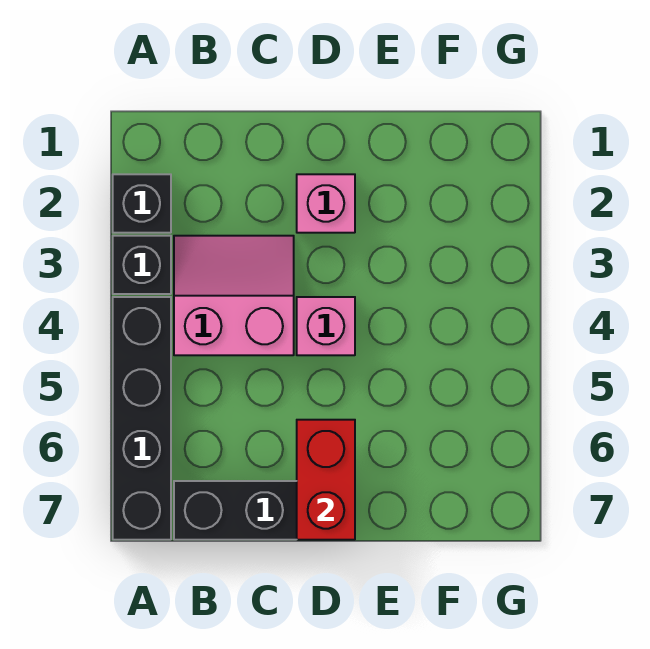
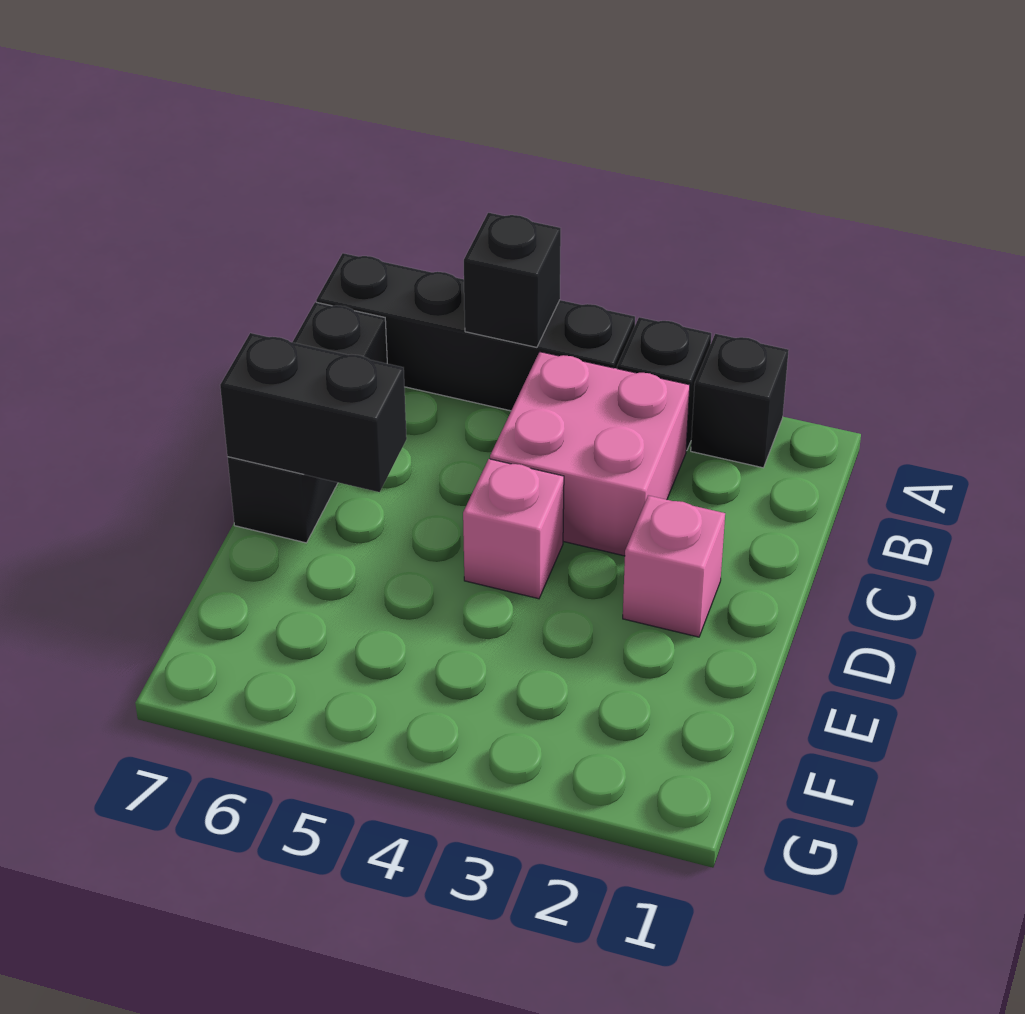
none -> black brick A5 level 2
pink slope B3:C4 level 1 top 4 -> pink brick B3:C4 level 1
red brick D6:D7 level 2 -> black brick D6:D7 level 2

